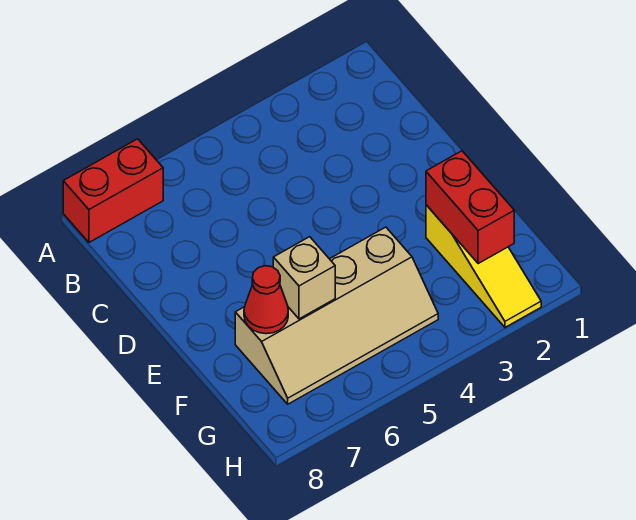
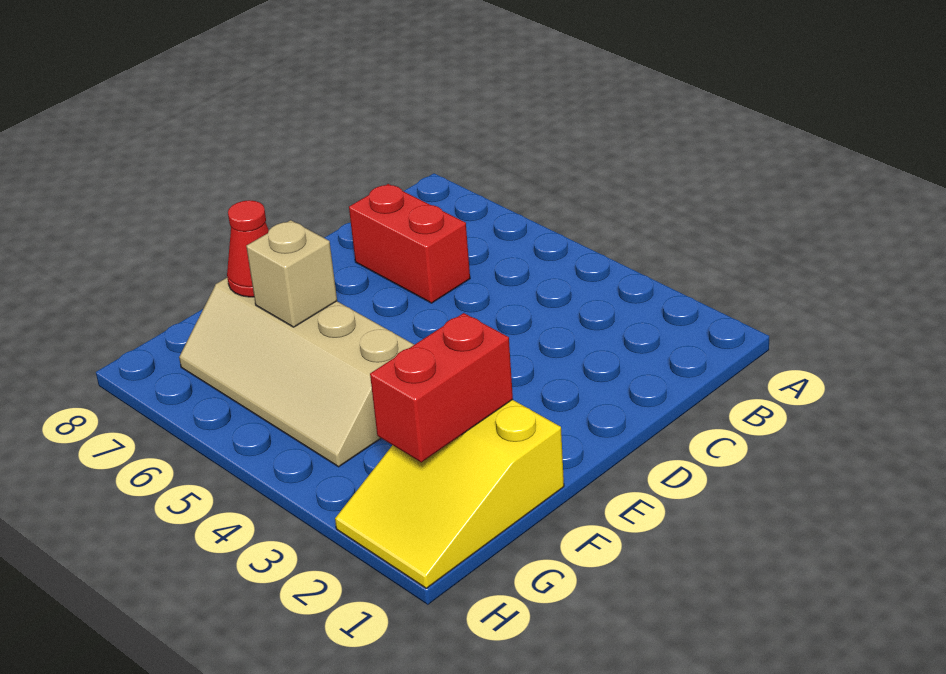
red brick A7:A8 level 1 -> red brick C6:C7 level 1
yellow slope F2:H2 level 1 top F -> yellow slope F1:H2 level 1 top F

